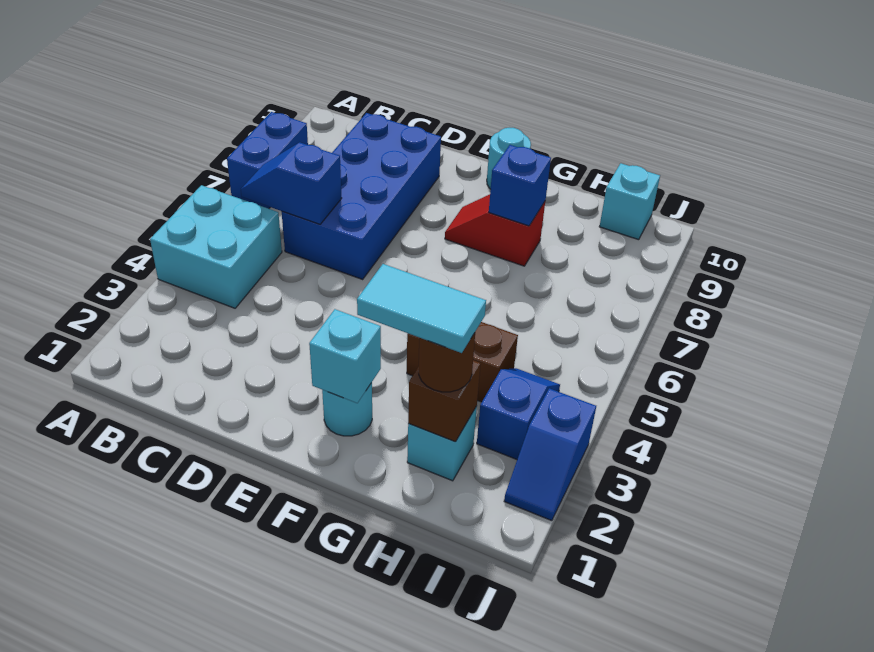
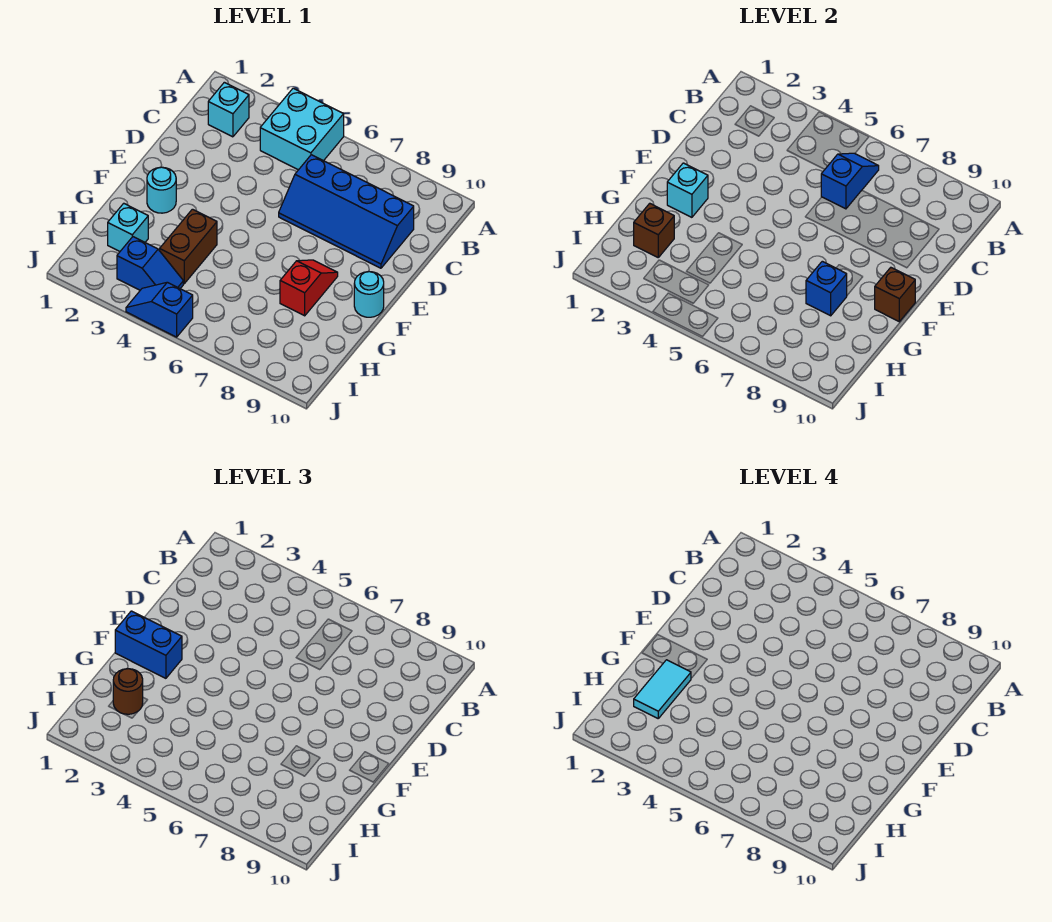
blue brick A7:A8 level 1 -> blue brick F1:F2 level 3
blue brick C6:D9 level 1 -> blue slope C6:D9 level 1 top C
none -> brown brick F10 level 2
cyan brick I10 level 1 -> cyan brick B2 level 1
blue slope J2:J3 level 1 top 3 -> blue slope J4:J5 level 1 top 5

